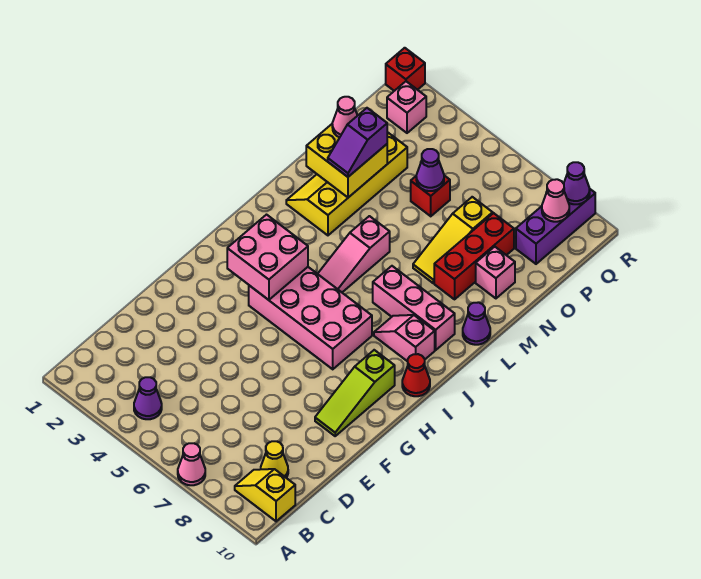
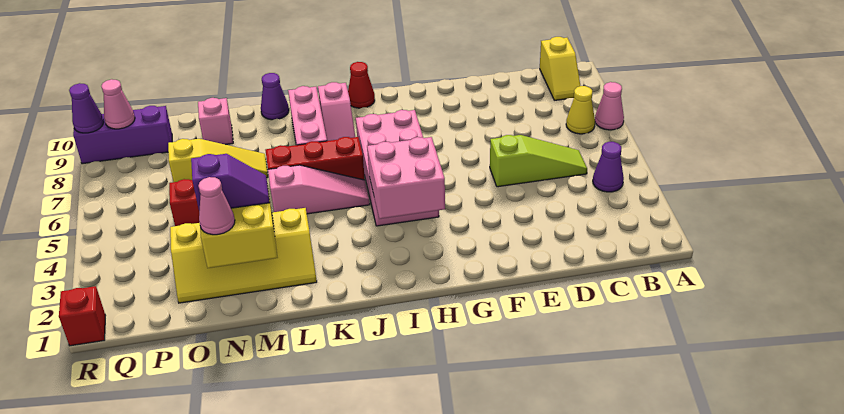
yellow cone C9 level 1 -> yellow cone B7 level 1
lime slope F9:H9 level 1 top H -> lime slope C5:E5 level 1 top E
red brick M8:O8 level 1 -> red brick J6:L6 level 1
purple cone O5 level 2 -> none
pink brick Q2 level 1 -> none

